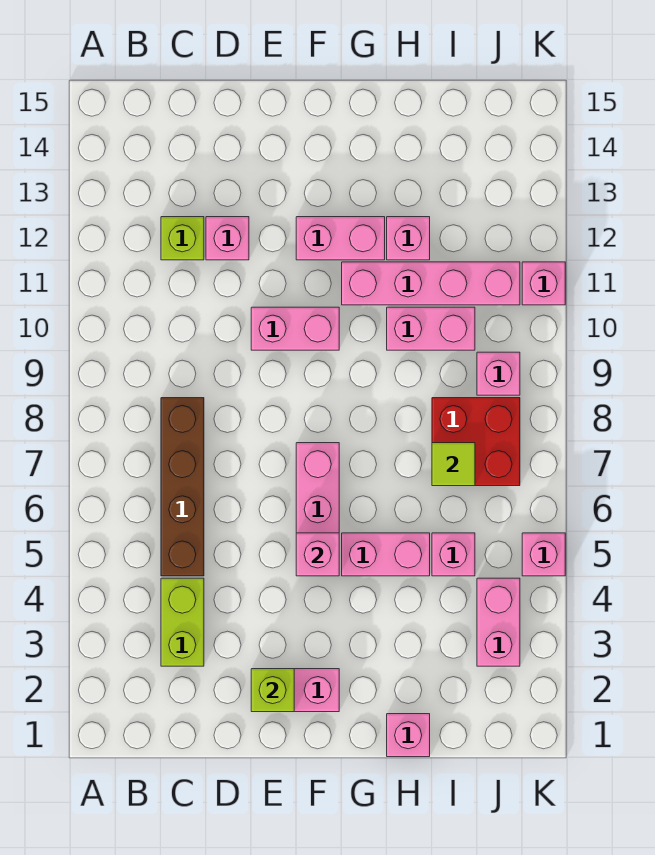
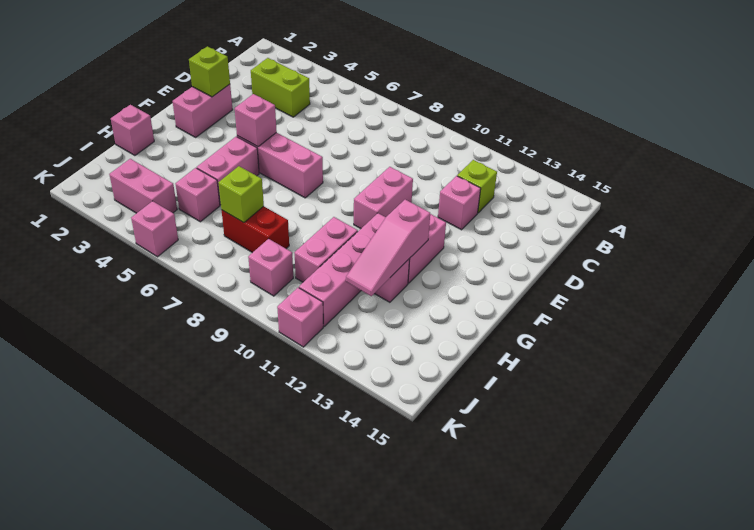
brown brick C5:C8 level 1 -> none
none -> pink slope G12:I12 level 2 top G
red brick I7:J8 level 1 -> red brick I7:I8 level 1
lime tile I7 level 2 -> lime brick I7 level 2

